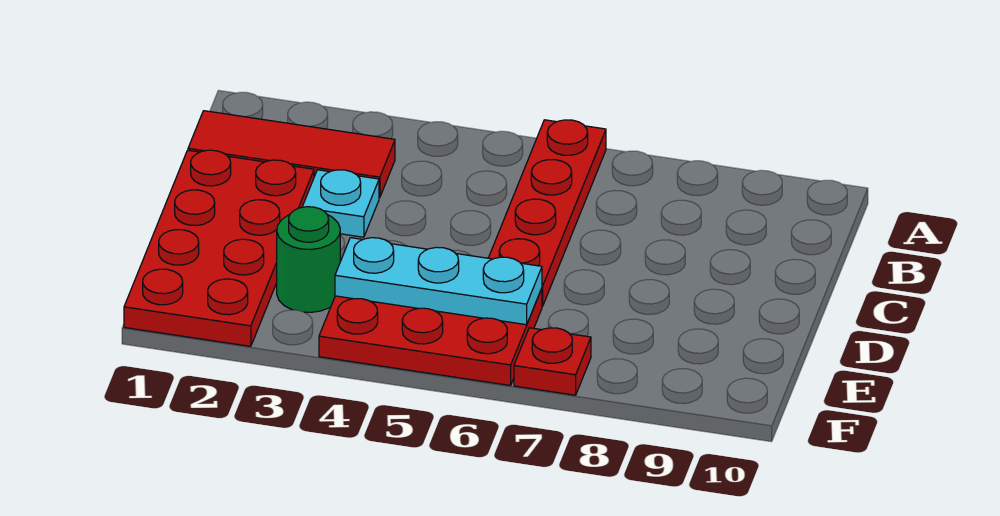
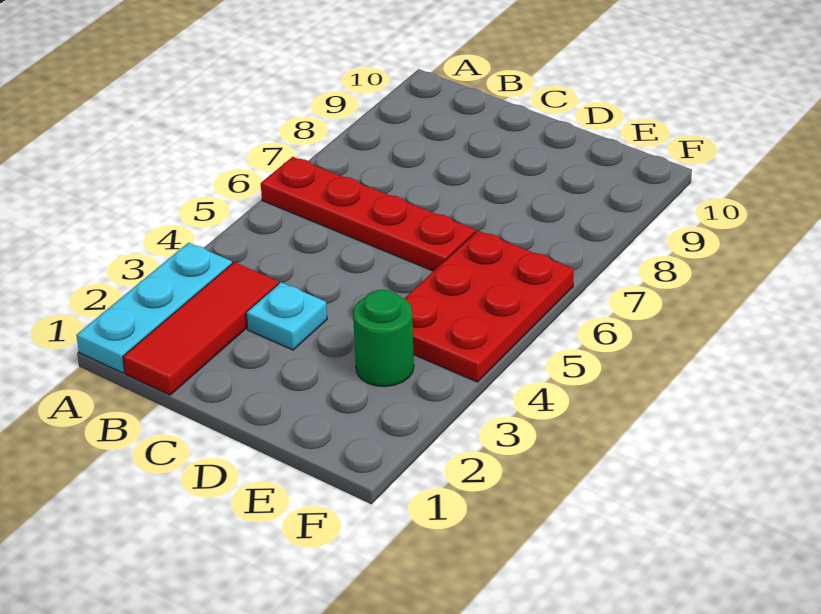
red plate C1:F2 level 1 -> none
cyan plate E4:E6 level 2 -> cyan plate A1:A3 level 1
red plate F7 level 1 -> none

